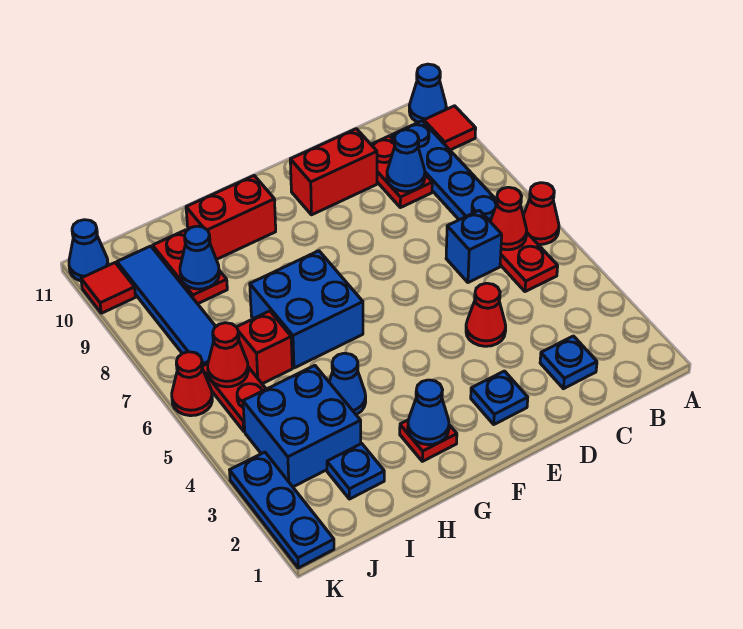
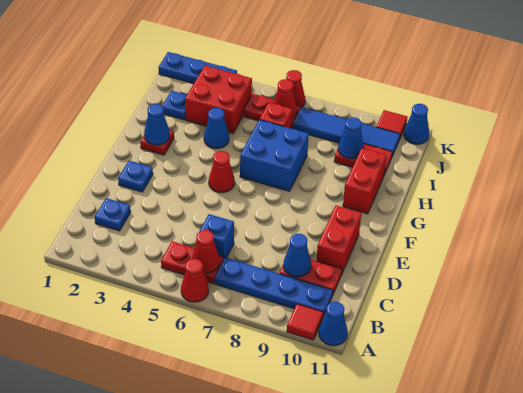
red cone D4 level 1 -> red cone F5 level 1
blue brick I3:J4 level 1 -> red brick I3:J4 level 1

